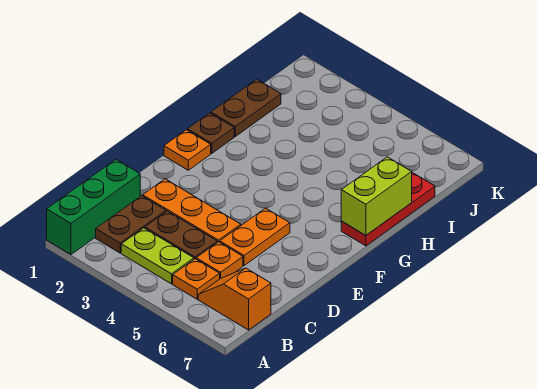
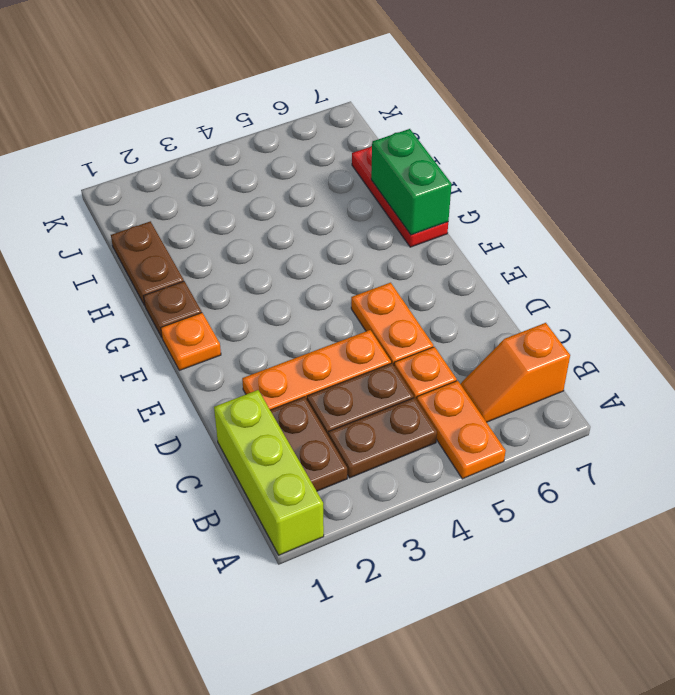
green brick A1:C1 level 1 -> lime brick A1:C1 level 1
lime plate B3:B4 level 1 -> brown plate B3:B4 level 1
orange plate B5 level 1 -> orange plate A5:B5 level 1
lime brick G7:H7 level 2 -> green brick G7:H7 level 2

